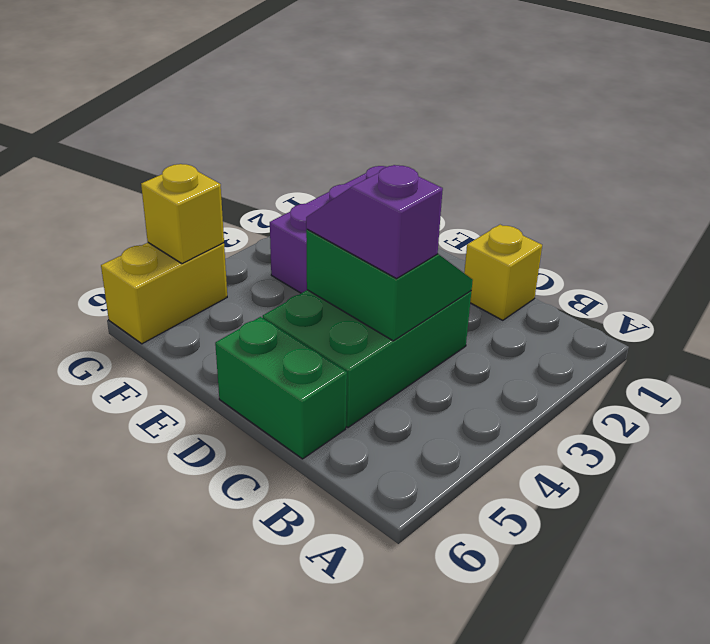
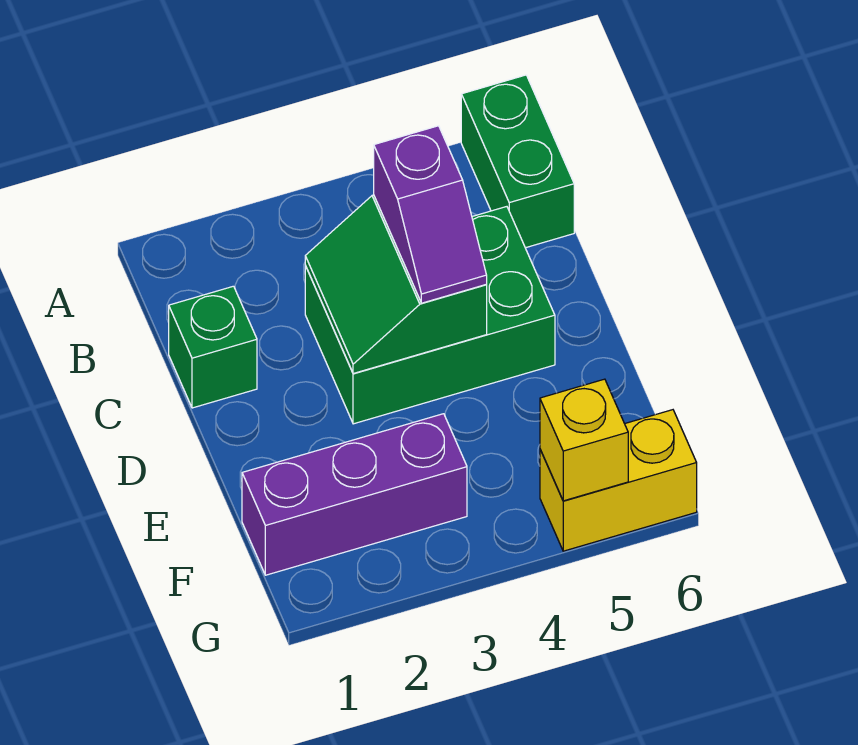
yellow brick C1 level 1 -> green brick C1 level 1
green brick C6:D6 level 1 -> green brick A6:B6 level 1

